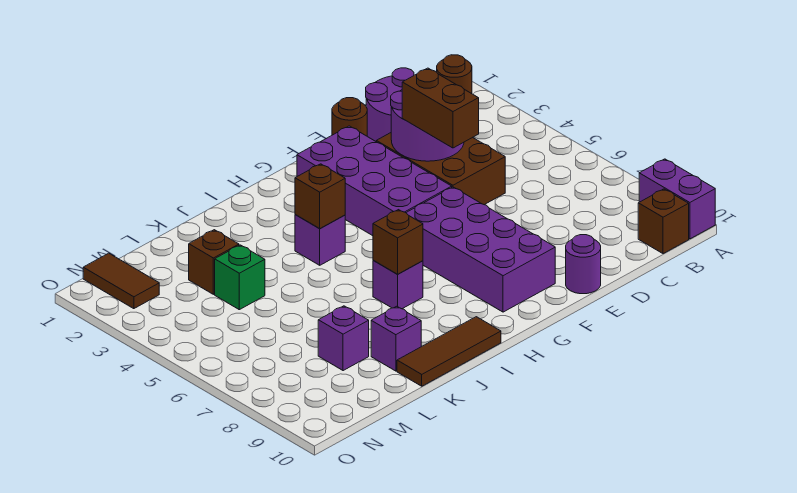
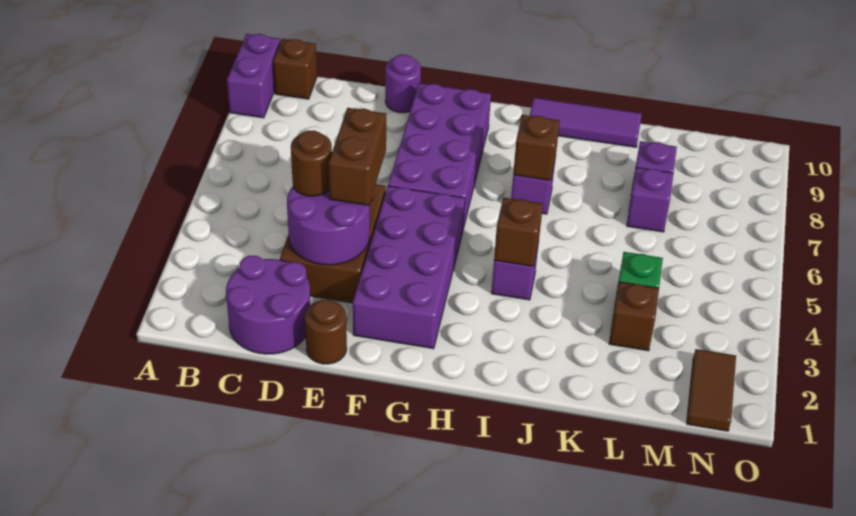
brown tile I10:K10 level 1 -> purple tile I10:K10 level 1
purple brick K9 level 1 -> purple brick L7 level 1

